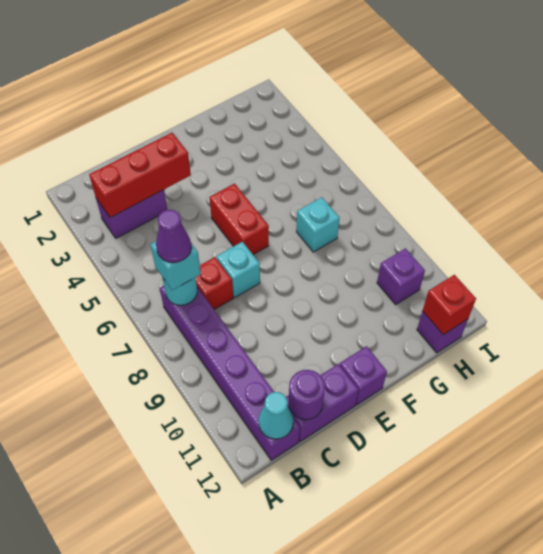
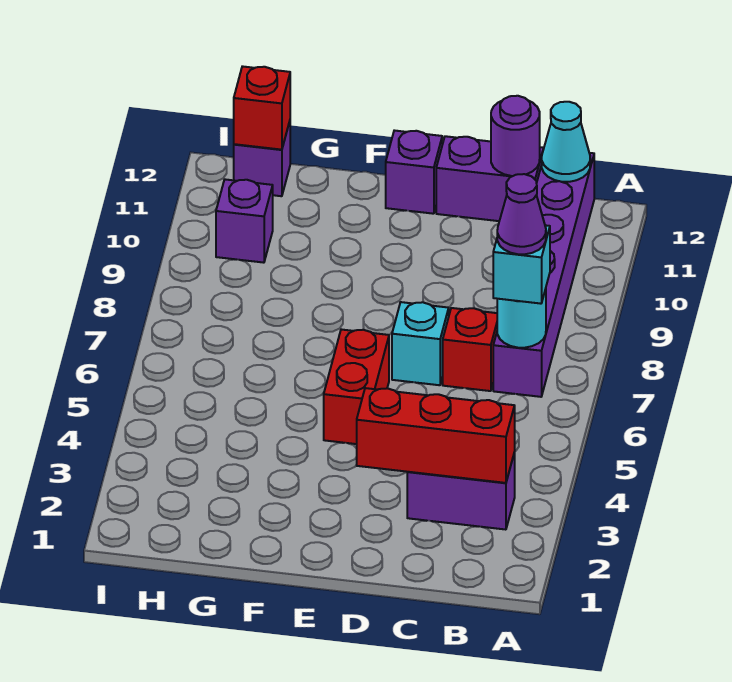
cyan brick G7 level 1 -> none

